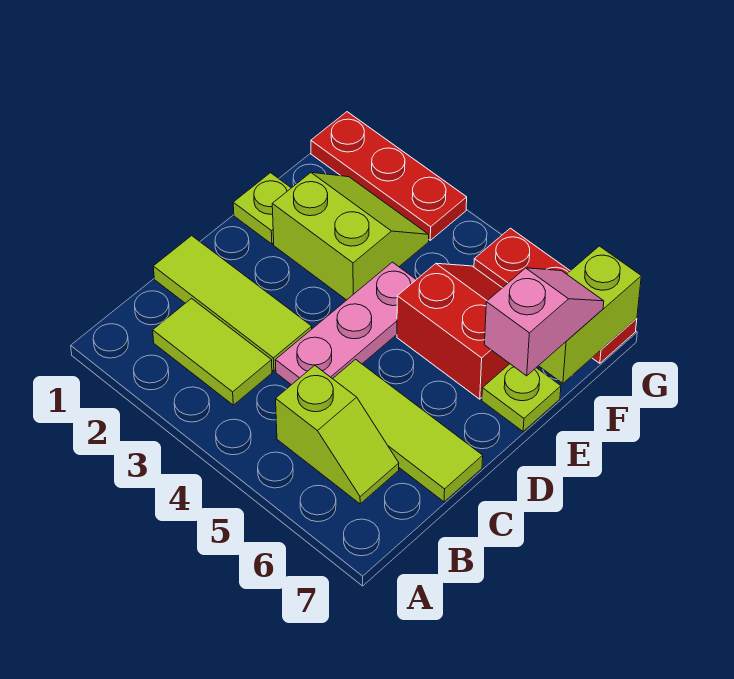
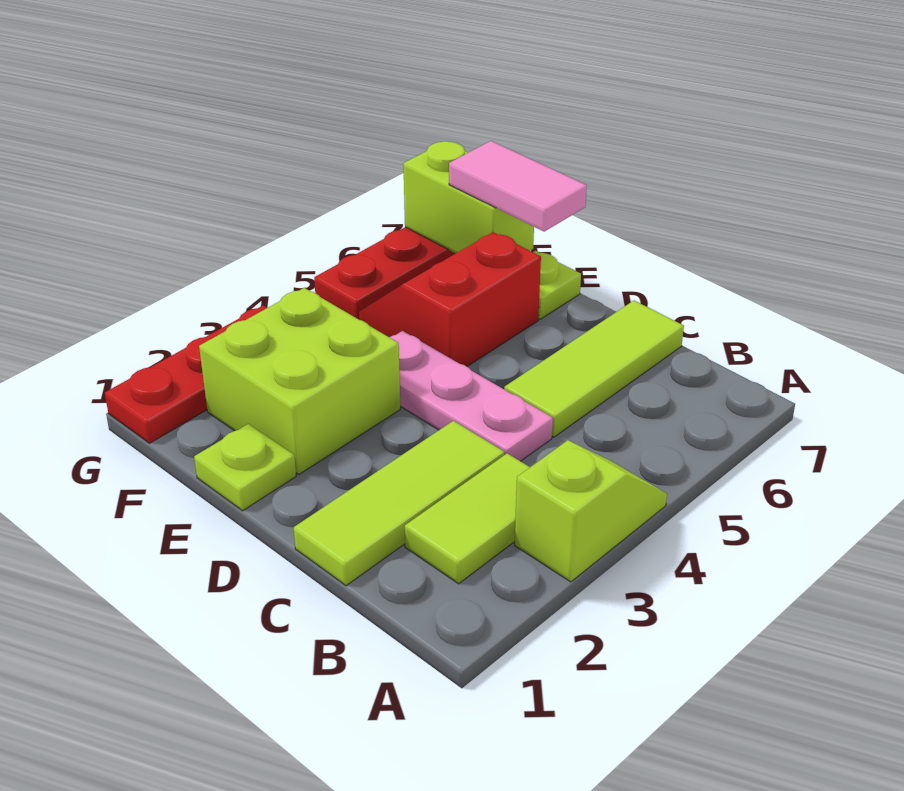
lime slope B5:B6 level 1 top 5 -> lime slope A3:A4 level 1 top 3
lime slope E2:F3 level 1 top E -> lime brick E2:F3 level 1
pink slope E7:F7 level 3 top E -> pink tile E7:F7 level 3

